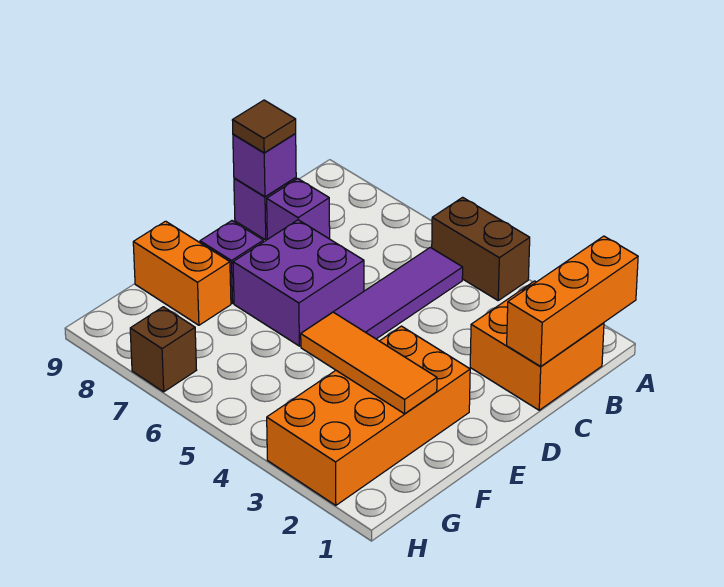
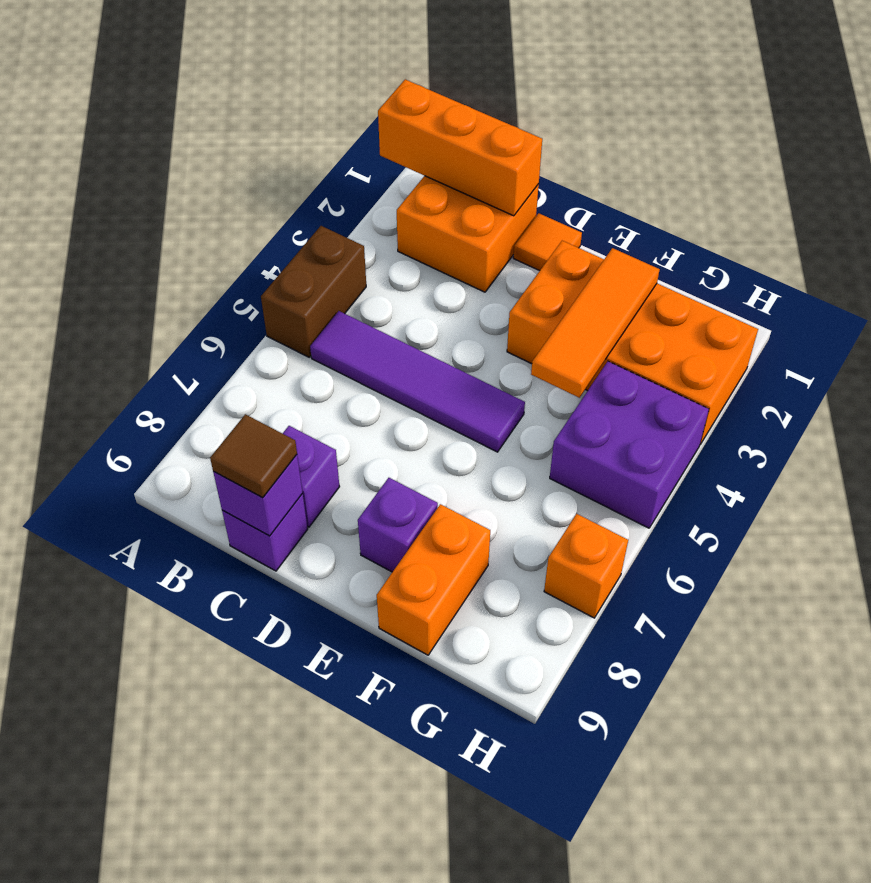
none -> orange tile D1 level 1
purple brick D6:E7 level 1 -> purple brick G4:H5 level 1
brown brick H7 level 1 -> orange brick H7 level 1

